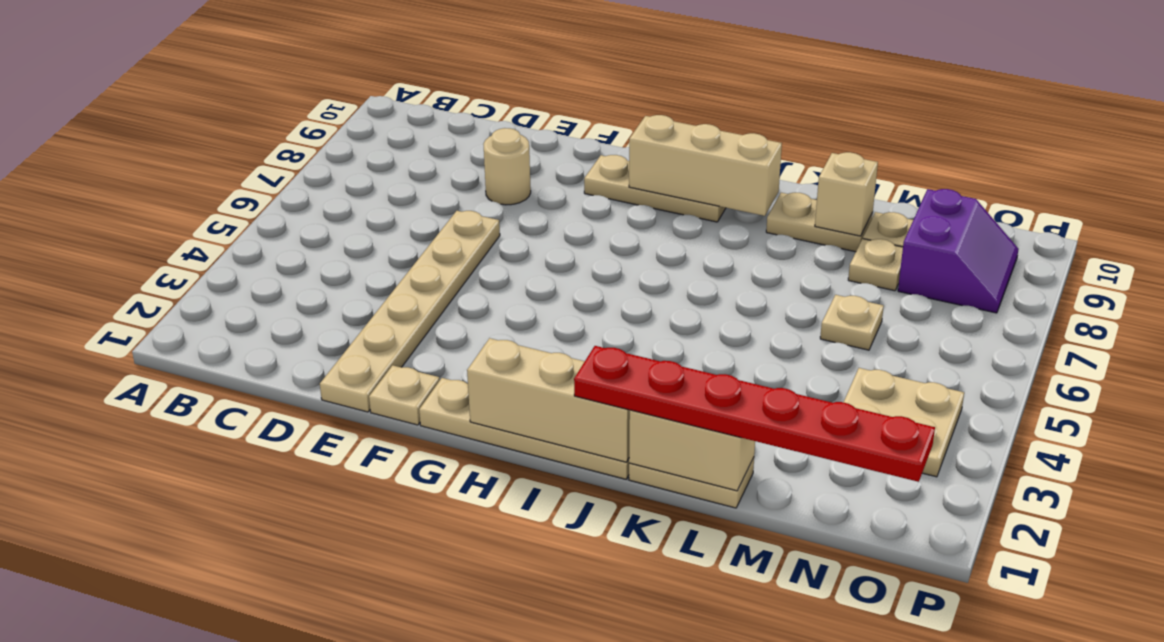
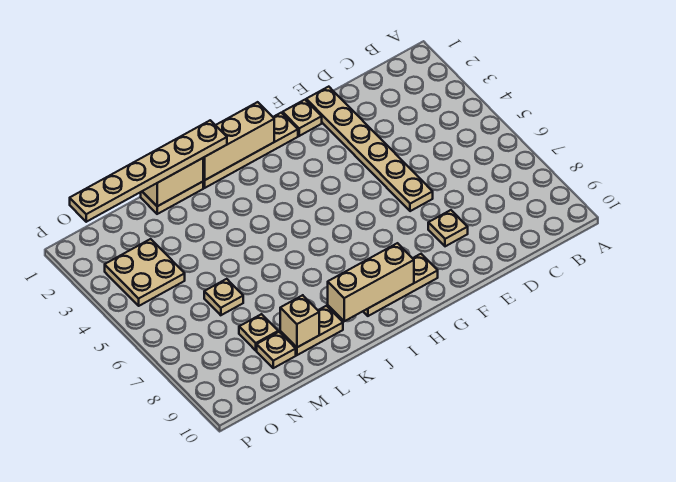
tan round brick E8 level 1 -> tan plate E8 level 1
red plate J1:O1 level 3 -> tan plate J1:O1 level 3
purple slope N8:O9 level 1 top N -> none

